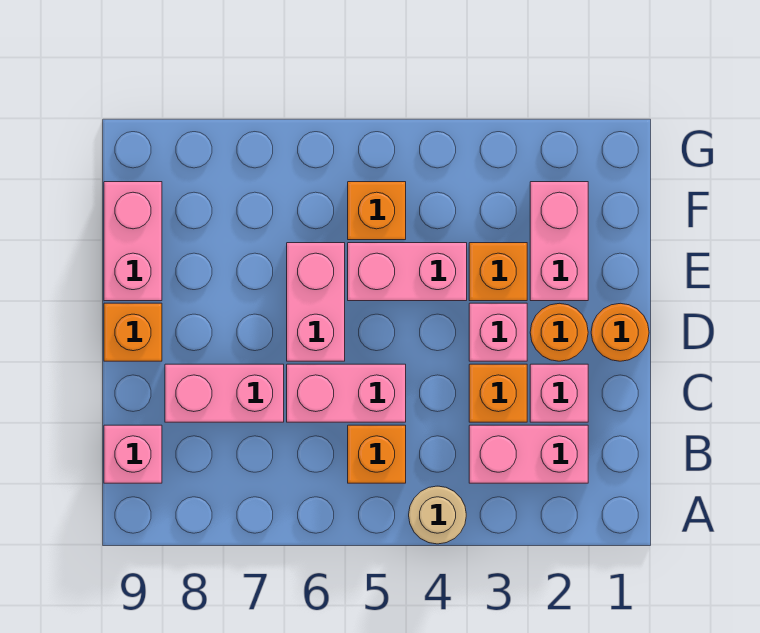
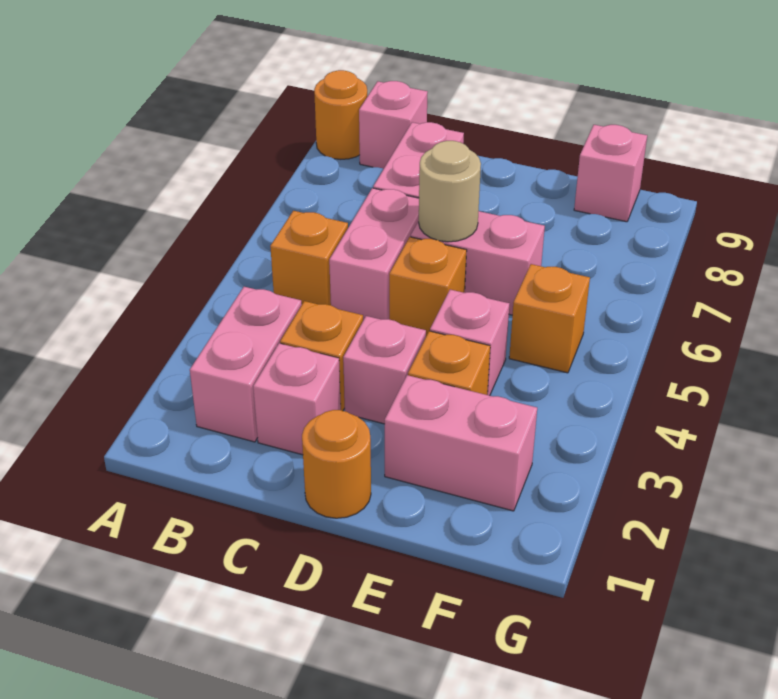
tan round brick A4 level 1 -> tan round brick D6 level 2
orange round brick D2 level 1 -> orange round brick A9 level 1
orange brick D9 level 1 -> orange brick D5 level 1
pink brick E4:E5 level 1 -> pink brick E4 level 1
pink brick E9:F9 level 1 -> pink brick F9 level 1

